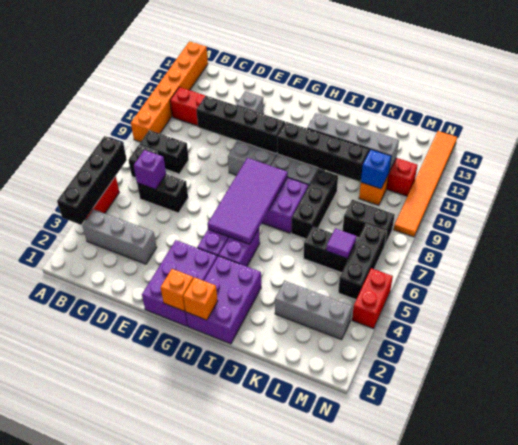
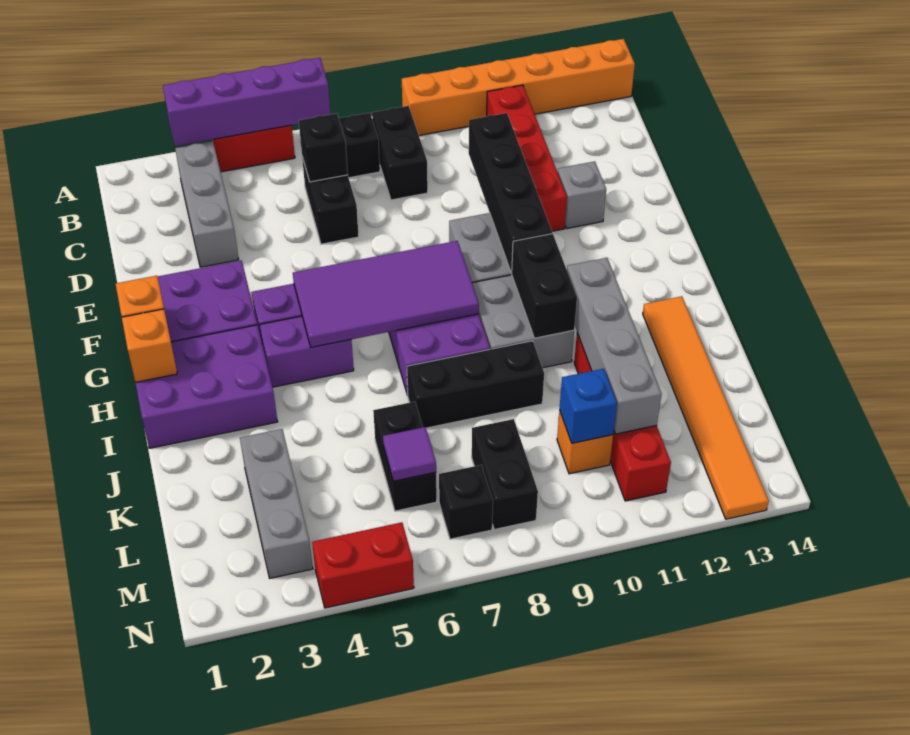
black brick A3:A6 level 2 -> purple brick A3:A6 level 2
purple brick C6 level 2 -> black brick C6 level 2
black brick H10:K10 level 2 -> black brick H10:I10 level 2
black brick M5:M7 level 1 -> black brick M7 level 1
orange tile N9:N14 level 1 -> orange tile I13:N13 level 1

